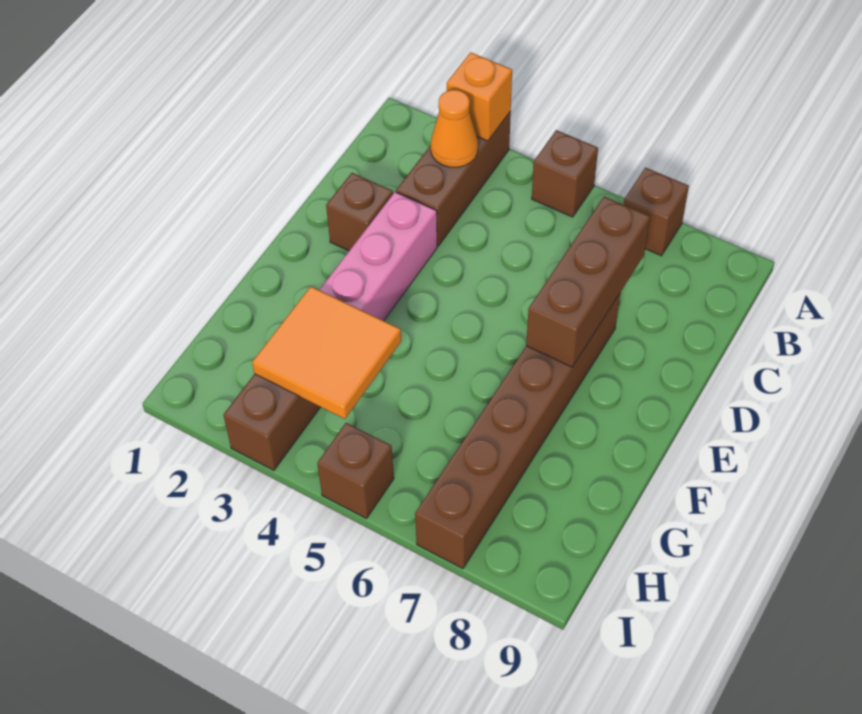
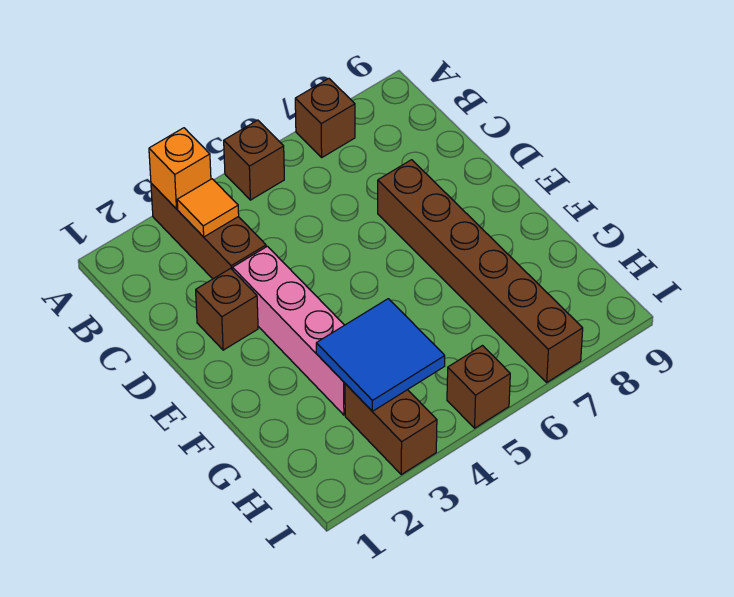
orange cone B3 level 2 -> orange tile B3 level 2
brown brick C7:E7 level 2 -> none
orange tile G3:H4 level 2 -> blue tile G3:H4 level 2

